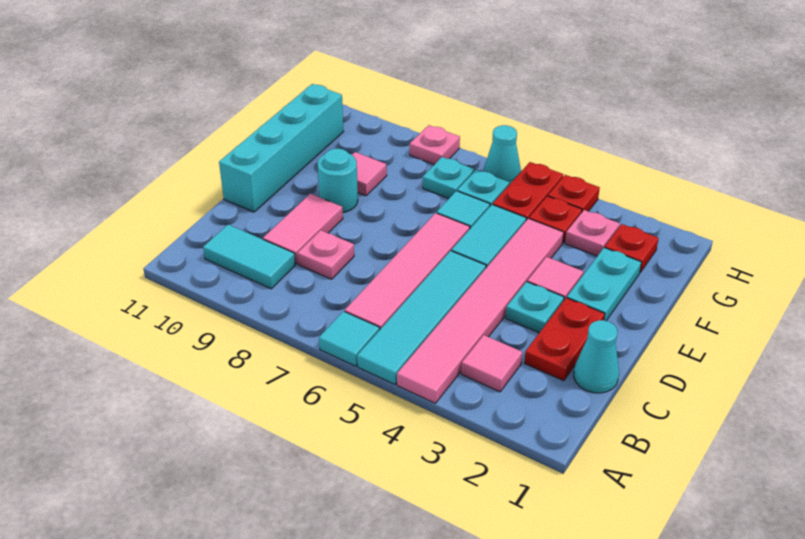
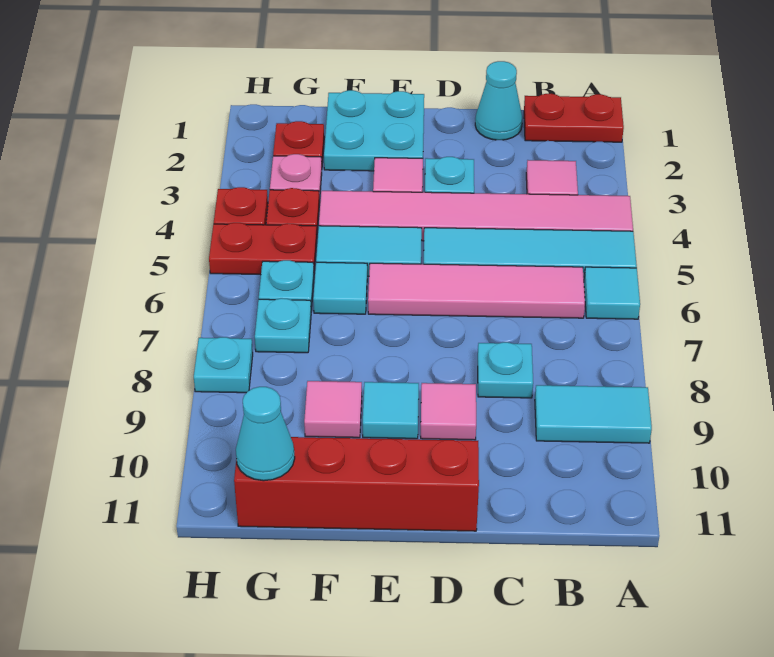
cyan tile B9:B10 level 1 -> cyan tile A9:B9 level 1
red plate C2:D2 level 1 -> red plate A1:B1 level 1
pink plate C8 level 1 -> cyan plate C8 level 1
pink tile C9:D9 level 1 -> pink tile D9 level 1
cyan brick D11:G11 level 1 -> red brick D11:G11 level 1
cyan plate E2:F2 level 1 -> cyan plate E1:F2 level 1
cyan round brick E9 level 1 -> cyan tile E9 level 1
cyan cone H6 level 1 -> cyan cone G11 level 2
pink plate H8 level 1 -> cyan plate H8 level 1

